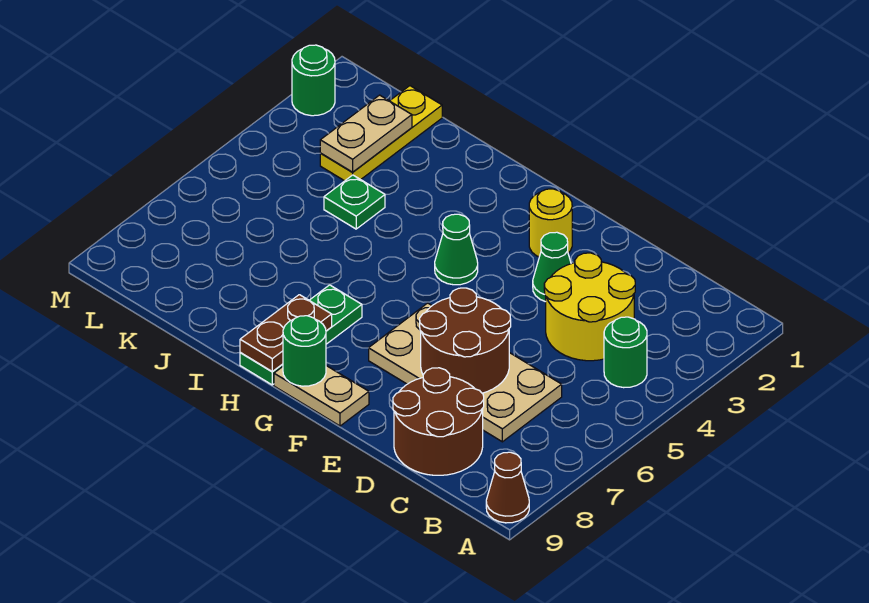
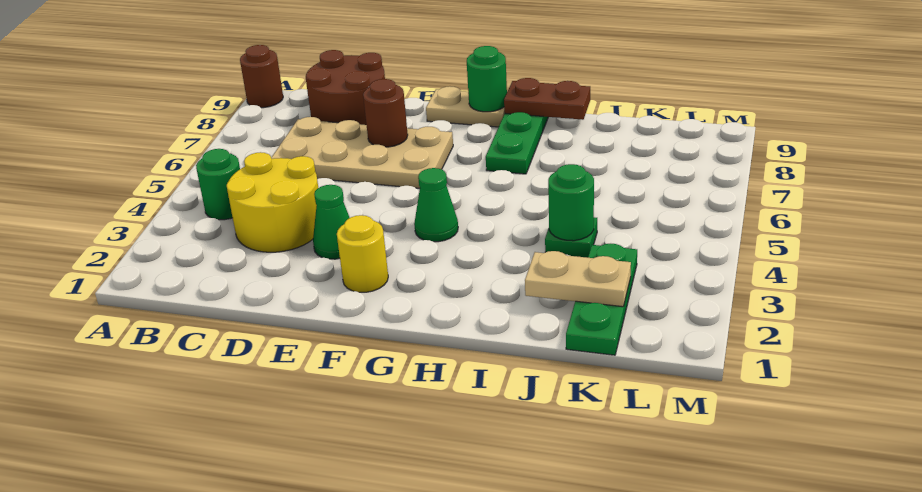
brown cone A9 level 1 -> brown round brick A9 level 1
brown round brick D6:E7 level 2 -> brown round brick E7 level 2
brown plate H8:H9 level 2 -> brown plate H9:I9 level 2
yellow plate K1:K3 level 1 -> green plate K1:K3 level 1
tan plate K2:K3 level 2 -> tan plate J2:K2 level 2
green round brick M2 level 1 -> green round brick J4 level 2

